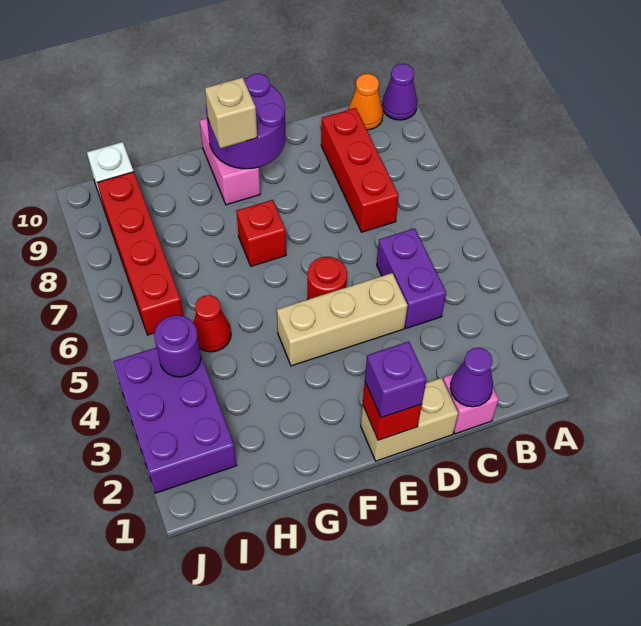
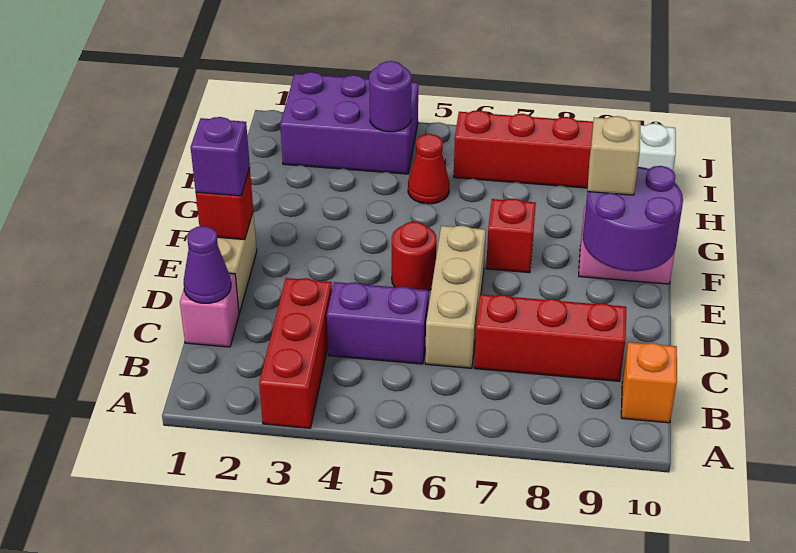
none -> red brick A3:C3 level 1
purple cone A10 level 1 -> none
orange cone B10 level 1 -> orange brick B10 level 1
tan brick D4:F4 level 1 -> tan brick C6:E6 level 1

